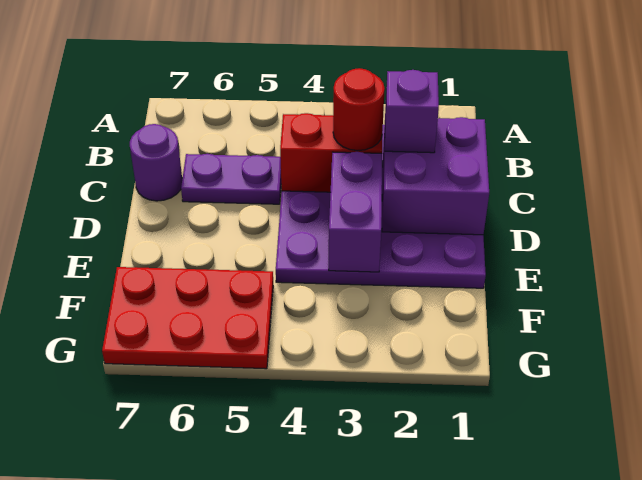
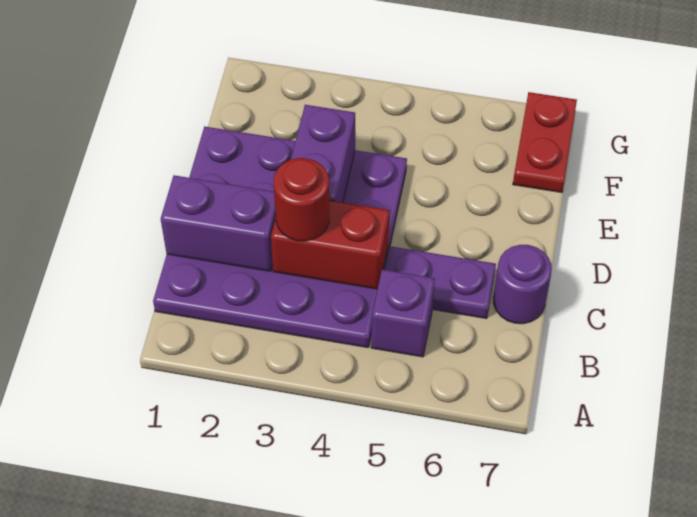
purple brick C1:D2 level 2 -> purple brick C1:C2 level 2
purple brick C2 level 3 -> purple brick B5 level 1
red plate F5:G7 level 1 -> red plate F7:G7 level 1

